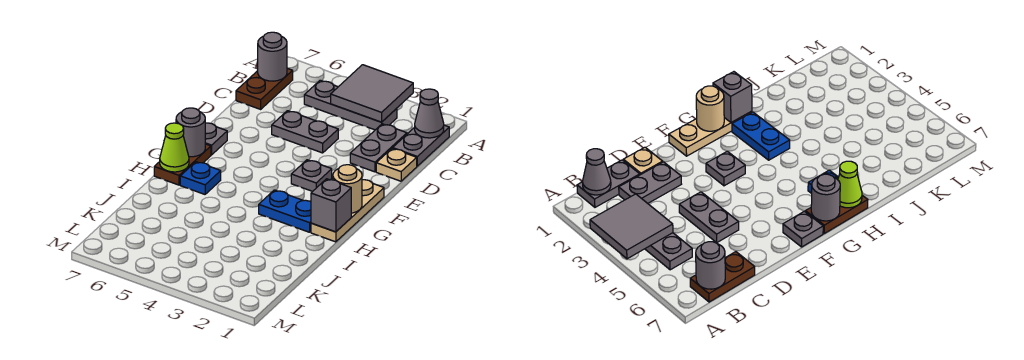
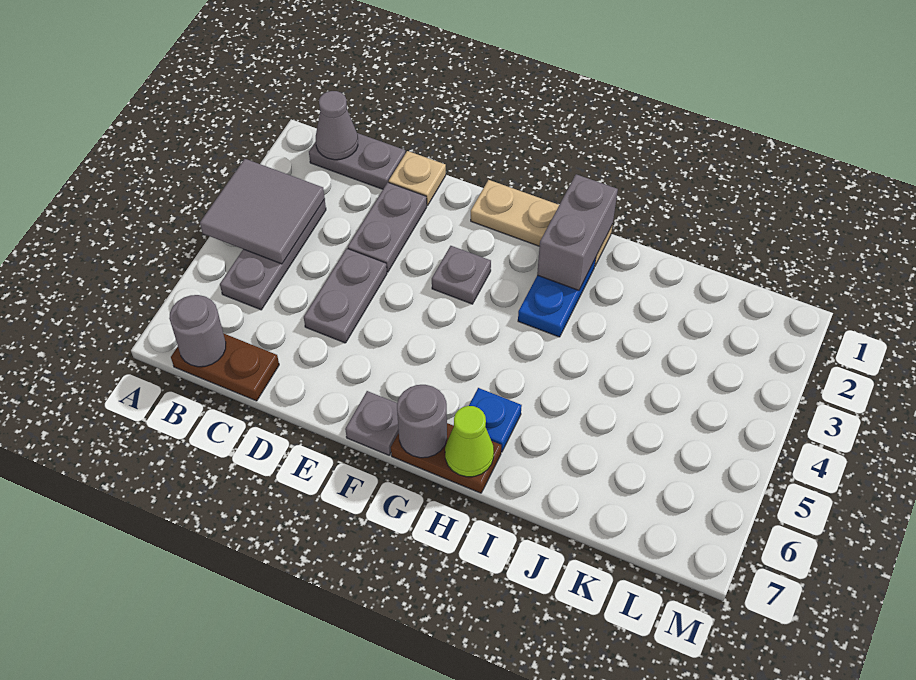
grey plate C2:D2 level 1 -> grey plate D2:D3 level 1
tan round brick G1 level 2 -> none
grey brick H1 level 2 -> grey brick H1:H2 level 2

